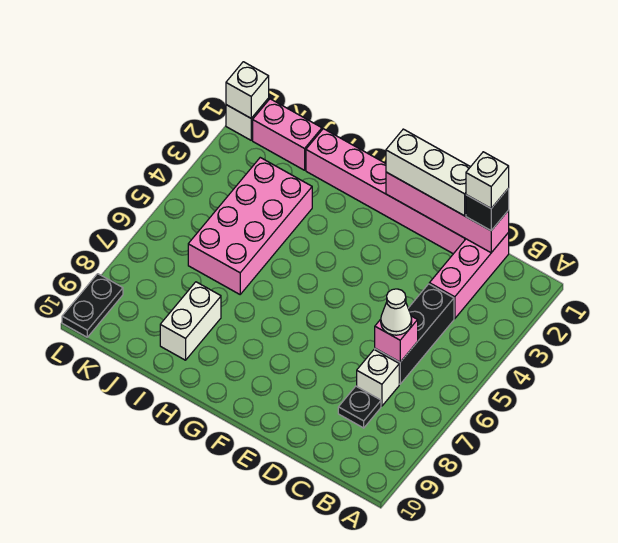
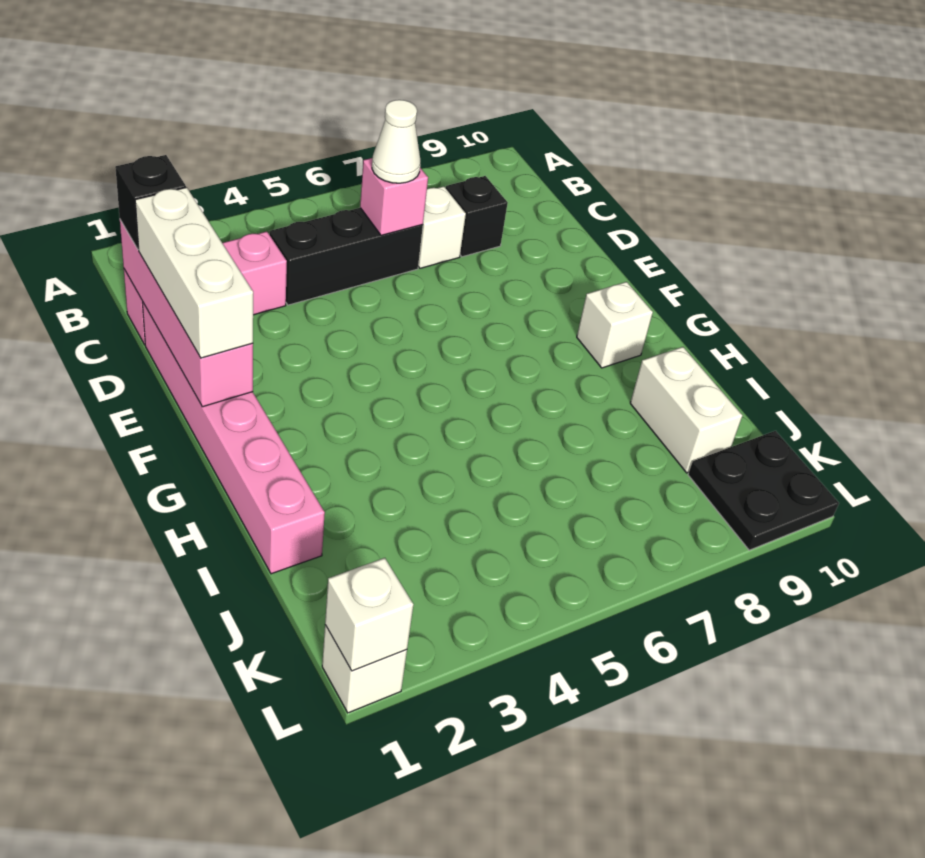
white brick C1 level 4 -> white brick G9 level 1
black plate C8 level 1 -> black brick C8 level 1
pink brick I3:J6 level 1 -> none
white brick I8:I9 level 1 -> white brick I9:J9 level 1
pink brick J1:K1 level 1 -> none
black plate L9:L10 level 1 -> black plate K9:L10 level 1

